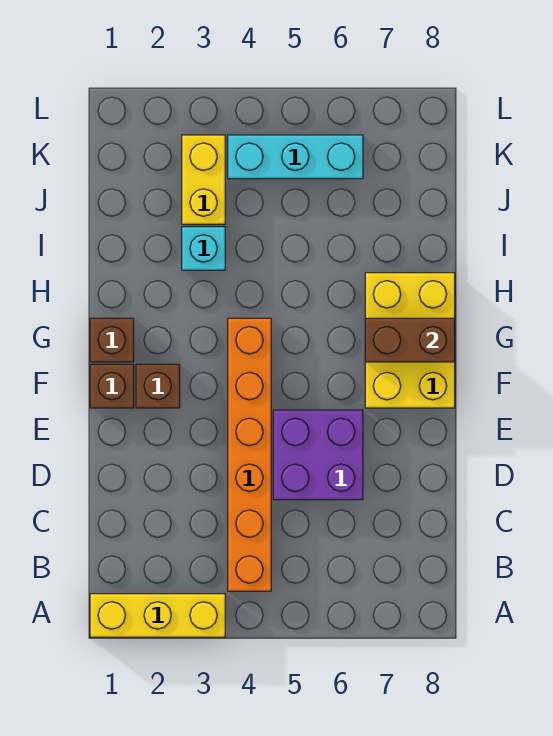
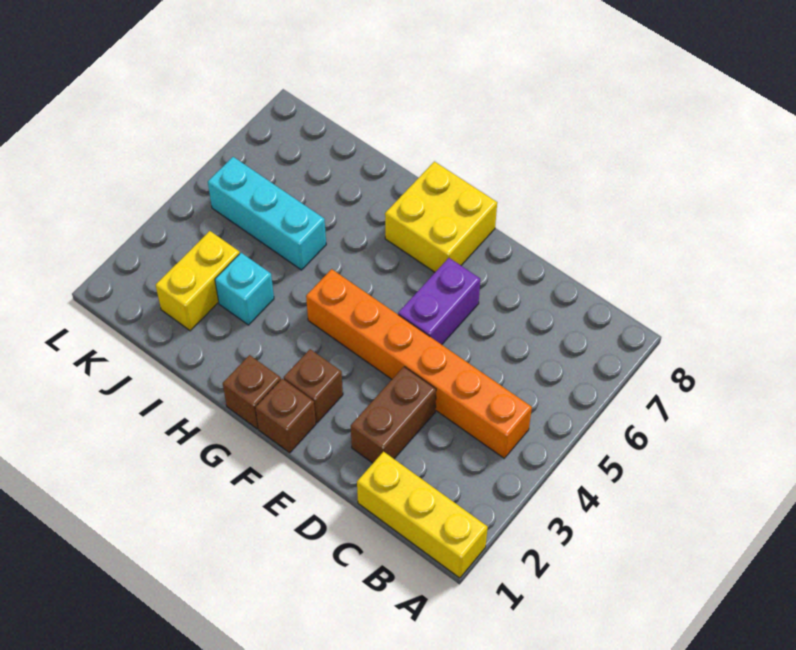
yellow brick A1:A3 level 1 -> yellow brick A1:C1 level 1
purple brick D5:E6 level 1 -> purple brick E5:E6 level 1
yellow brick F7:H8 level 1 -> yellow brick F7:G8 level 1
brown brick G7:G8 level 2 -> brown brick D2:D3 level 1
yellow brick J3:K3 level 1 -> yellow brick J2:J3 level 1
cyan brick K4:K6 level 1 -> cyan brick I5:K5 level 1

